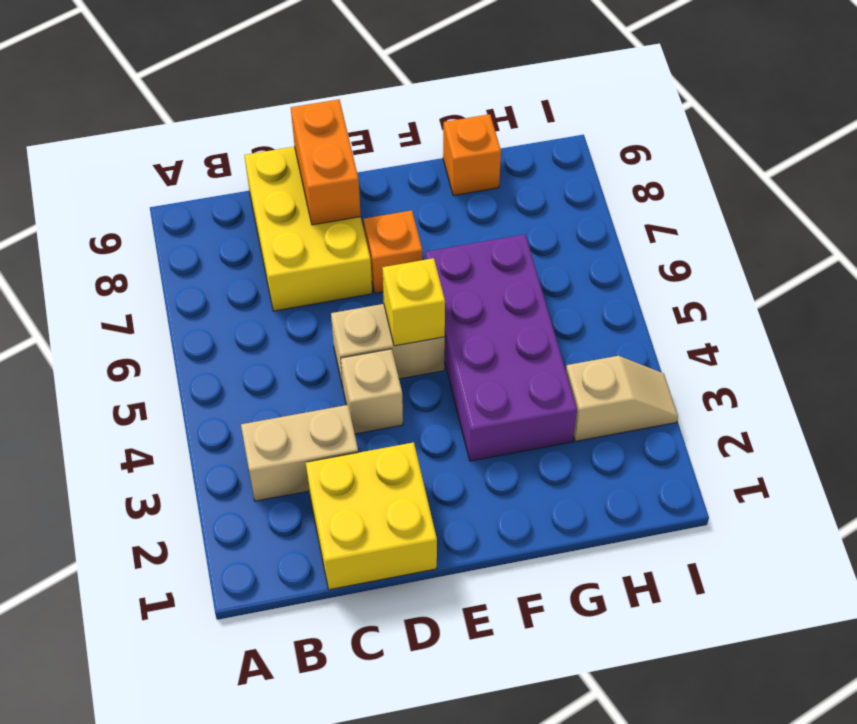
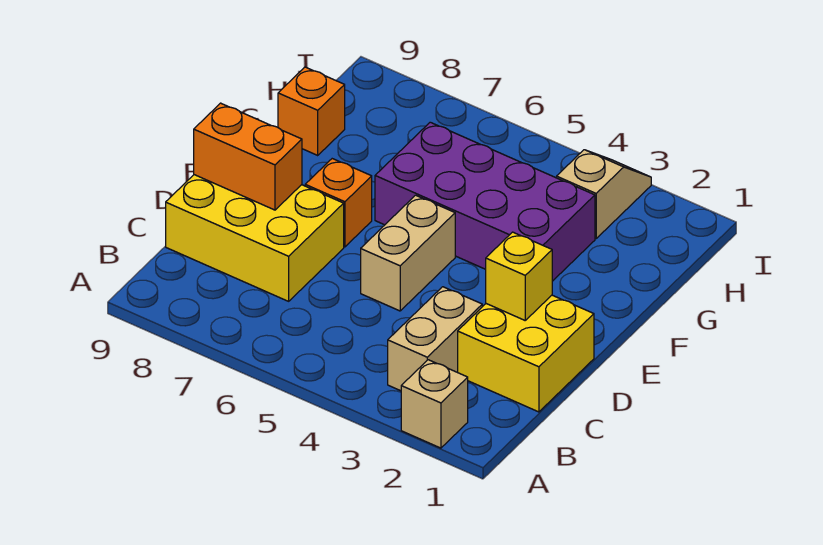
tan brick D4 level 1 -> tan brick A2 level 1
yellow brick E5 level 2 -> yellow brick D2 level 2

